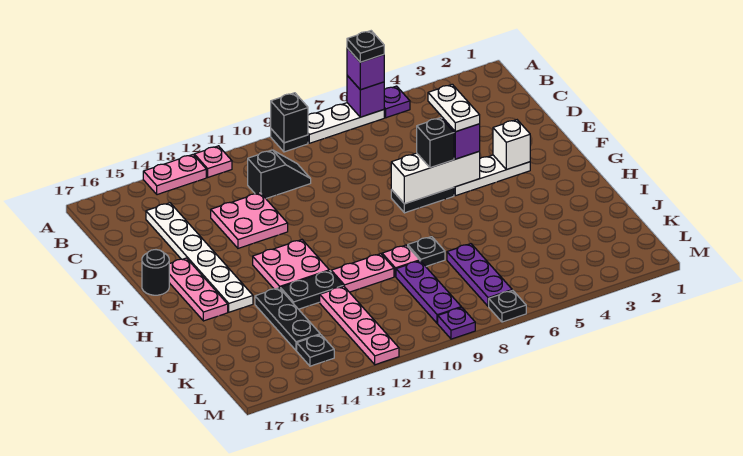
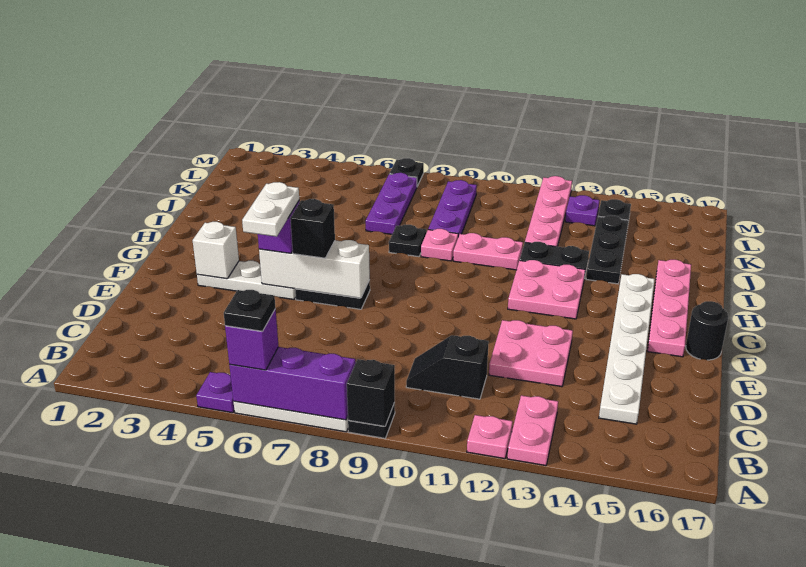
purple brick A6 level 2 -> purple brick A6:A8 level 2
pink plate A13:A14 level 1 -> pink plate A13:B13 level 1
pink plate F16:H16 level 1 -> pink plate F16:I16 level 1
purple plate M9 level 1 -> purple plate L13 level 1

